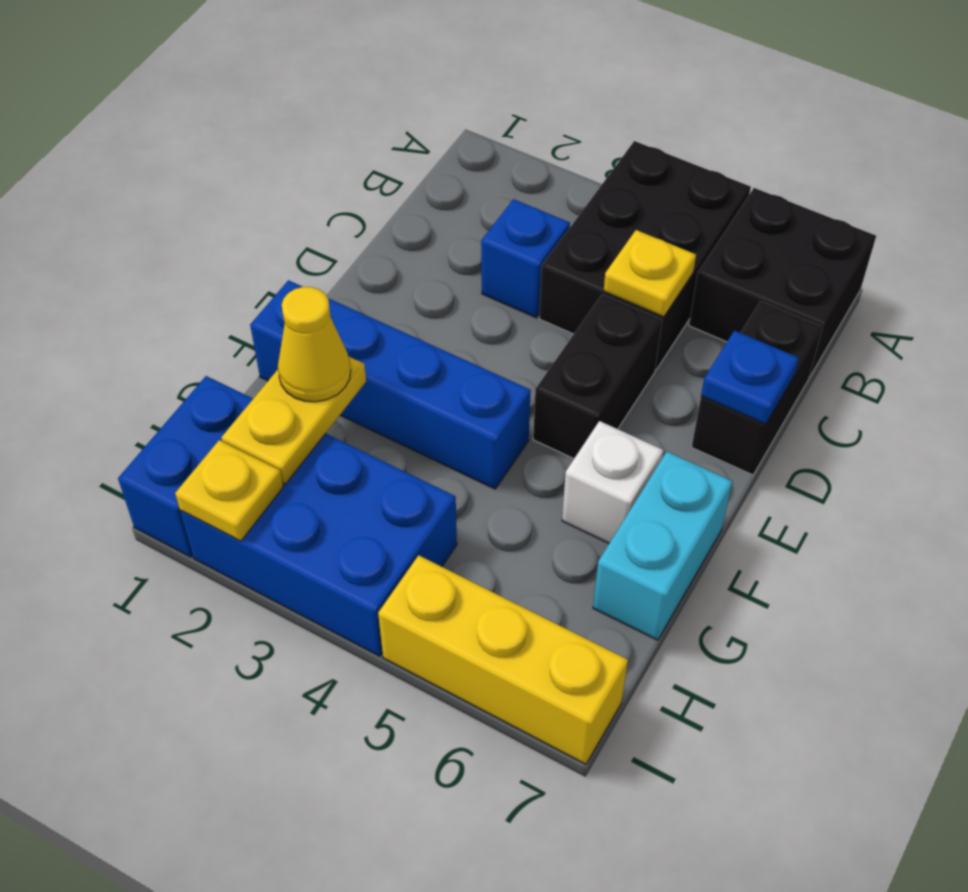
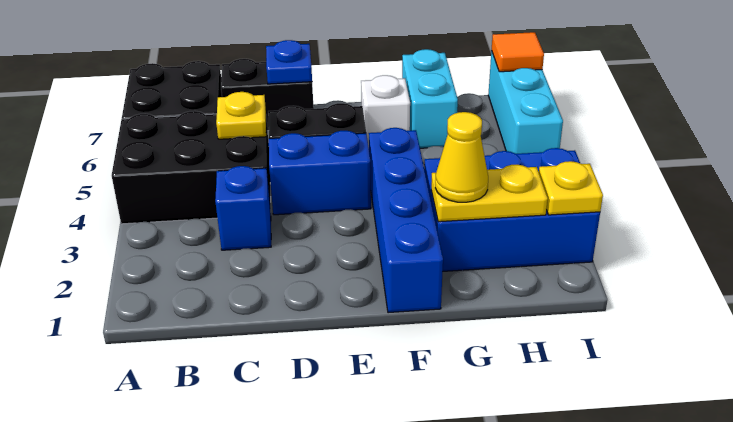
cyan brick F7:G7 level 1 -> cyan brick G6:G7 level 1
blue brick H1:I1 level 1 -> blue brick D4:E4 level 1
blue brick H2:I4 level 1 -> blue brick G2:I3 level 1
yellow brick I5:I7 level 1 -> cyan brick I5:I7 level 1
none -> orange tile I7 level 2

